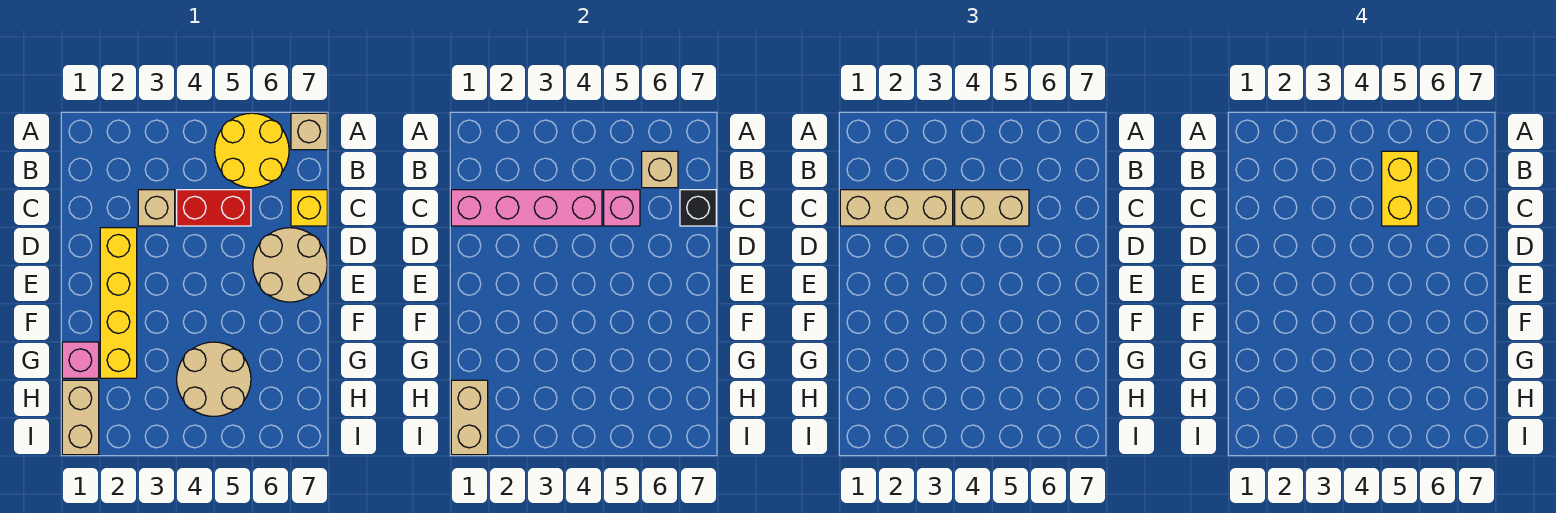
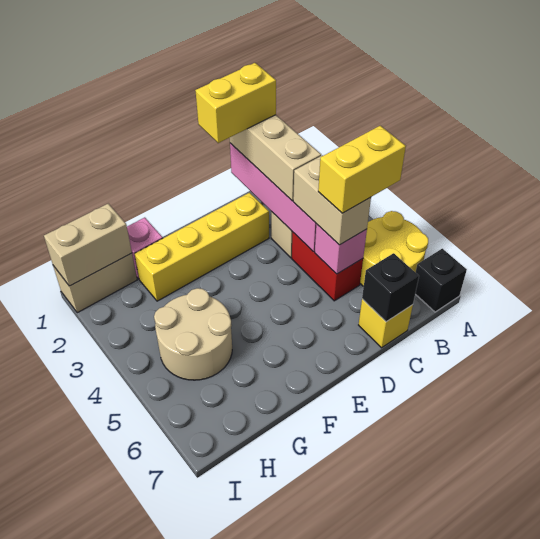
tan brick A7 level 1 -> black brick A7 level 1
tan brick B6 level 2 -> none
none -> yellow brick C1:D1 level 4
tan round brick D6:E7 level 1 -> none

